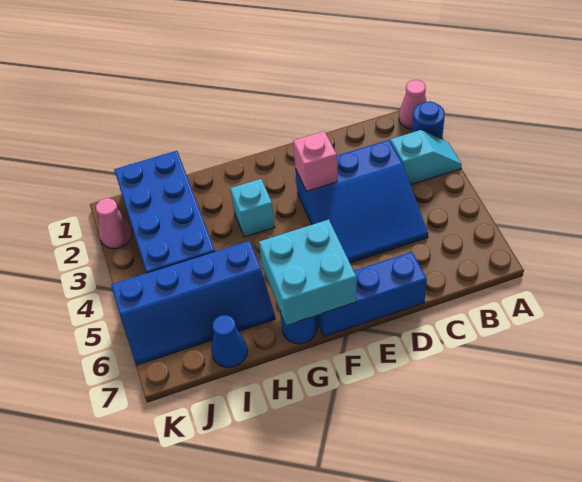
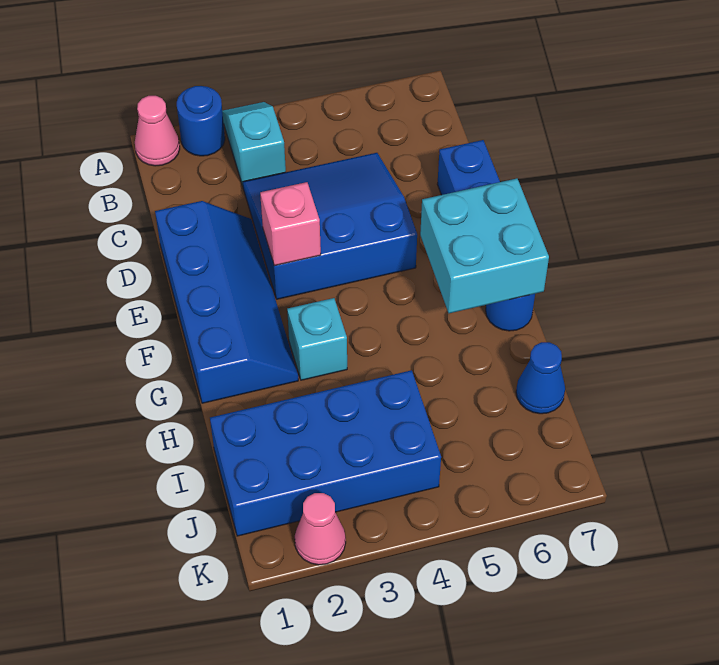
blue slope C3:E5 level 1 top 3 -> blue slope C3:E5 level 1 top E
blue slope H5:K6 level 1 top 5 -> blue slope D1:G2 level 1 top 1

